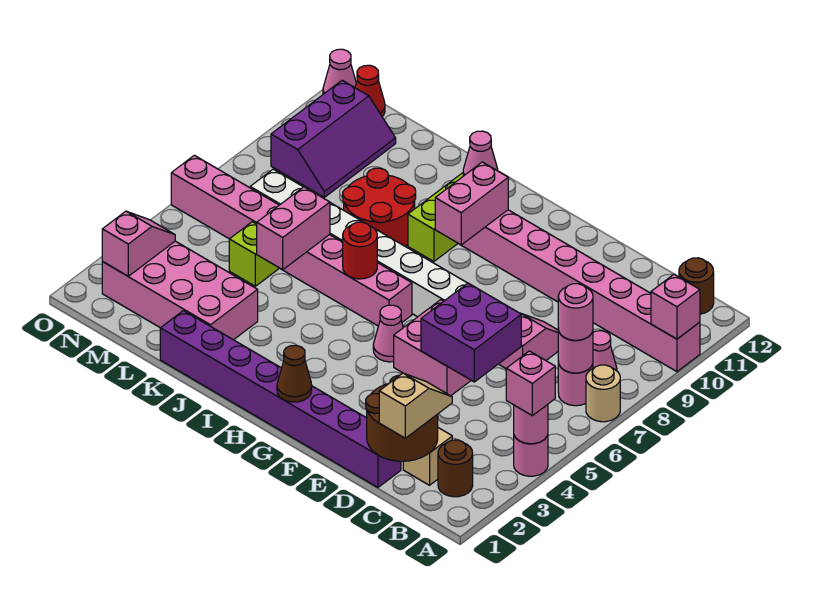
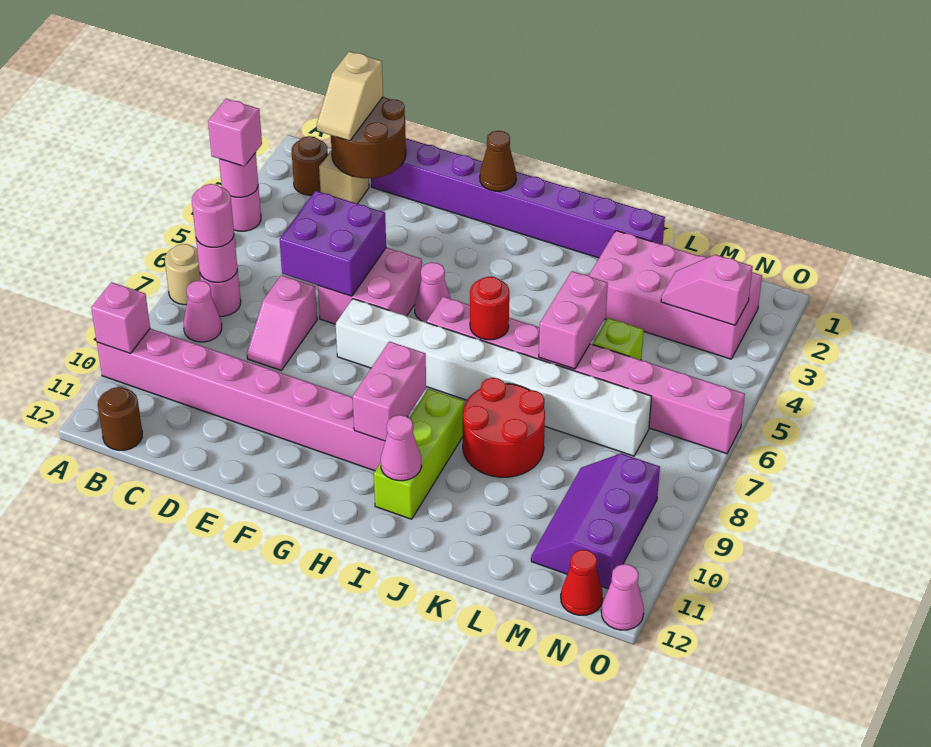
pink slope N2:N3 level 2 top 2 -> pink slope M3:N3 level 2 top N

